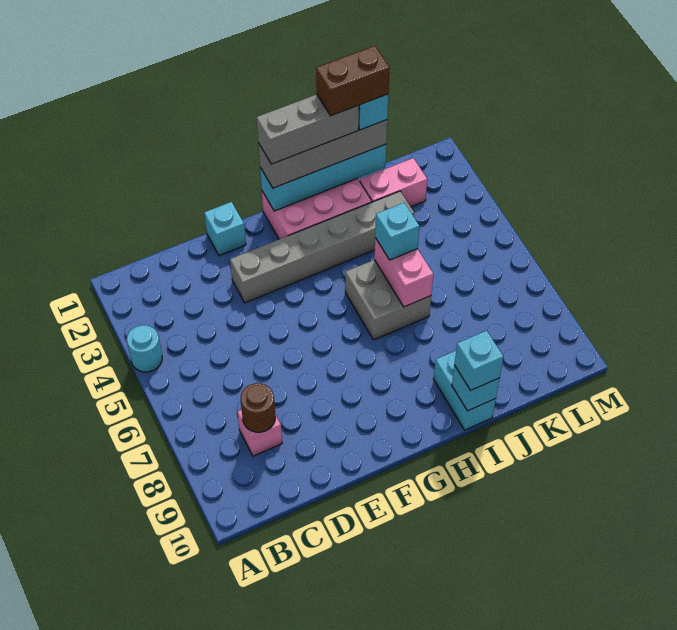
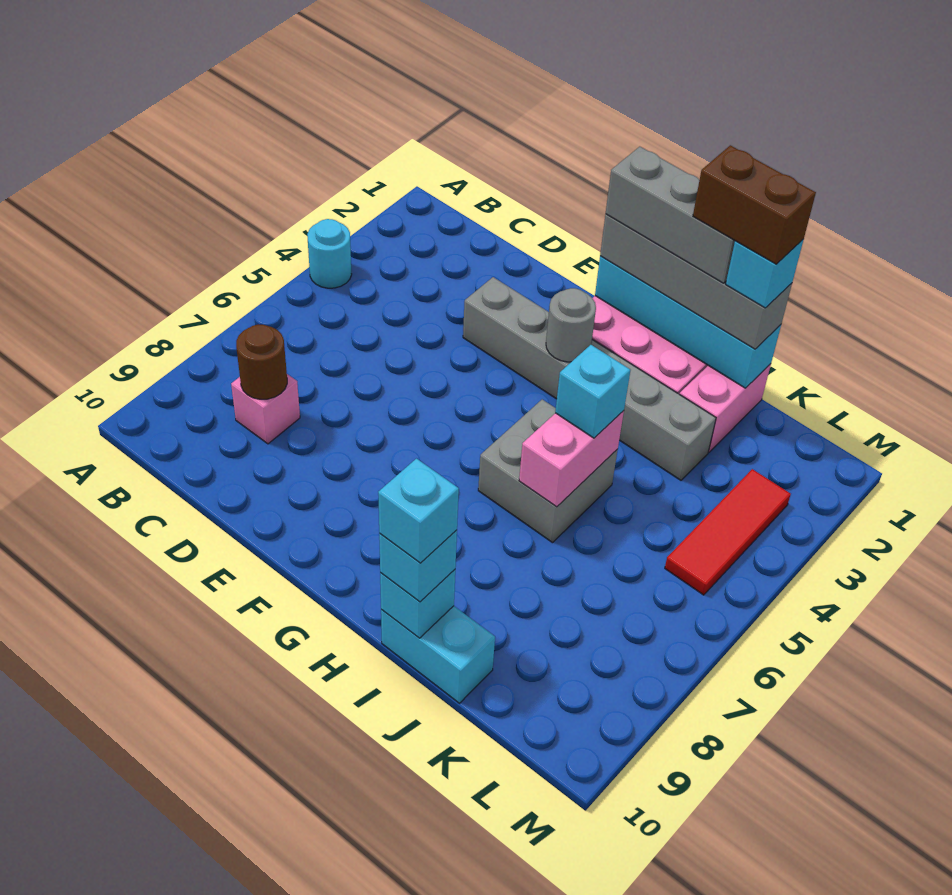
cyan brick E1 level 1 -> cyan brick I10 level 4
none -> grey round brick G3 level 2
cyan brick I9:I10 level 1 -> cyan brick I10:J10 level 1
pink brick J2:K2 level 1 -> pink brick J1:J2 level 1
none -> red tile L3:L5 level 1

